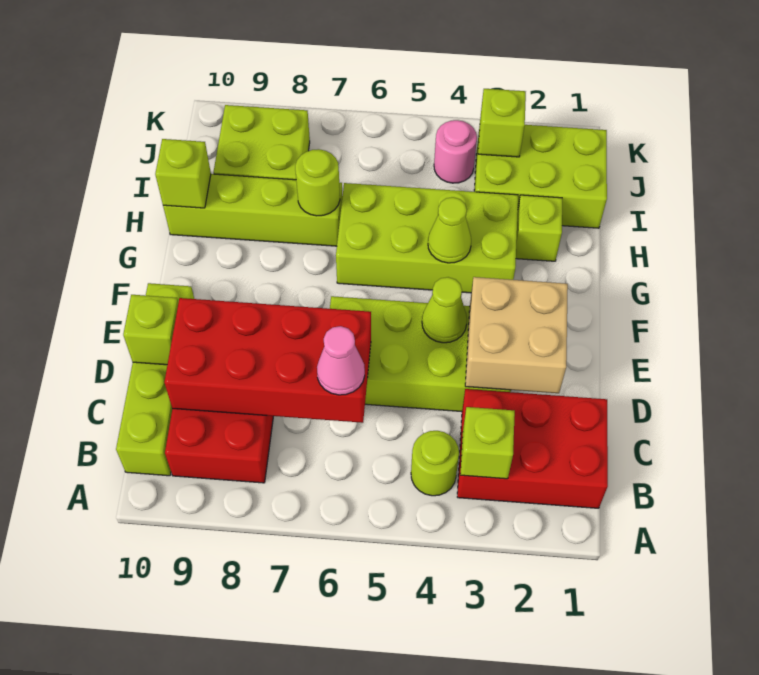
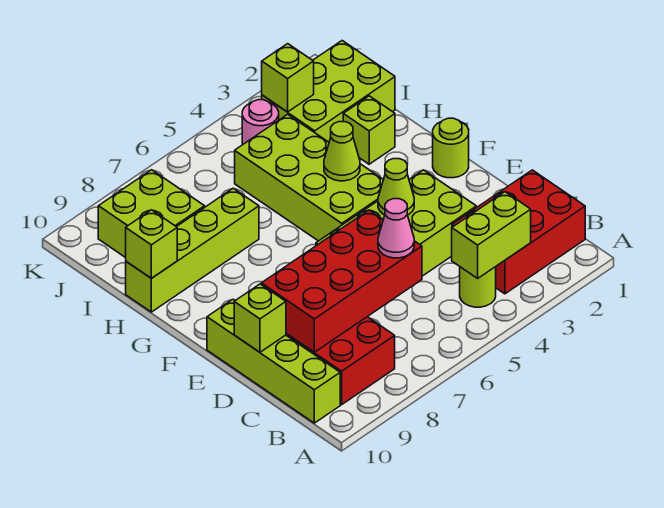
lime brick B3 level 2 -> lime brick B3:B4 level 2
tan brick D2:E3 level 2 -> none
lime brick G3:H6 level 1 -> lime brick F4:I5 level 1
lime round brick H7 level 2 -> lime round brick F1 level 1

